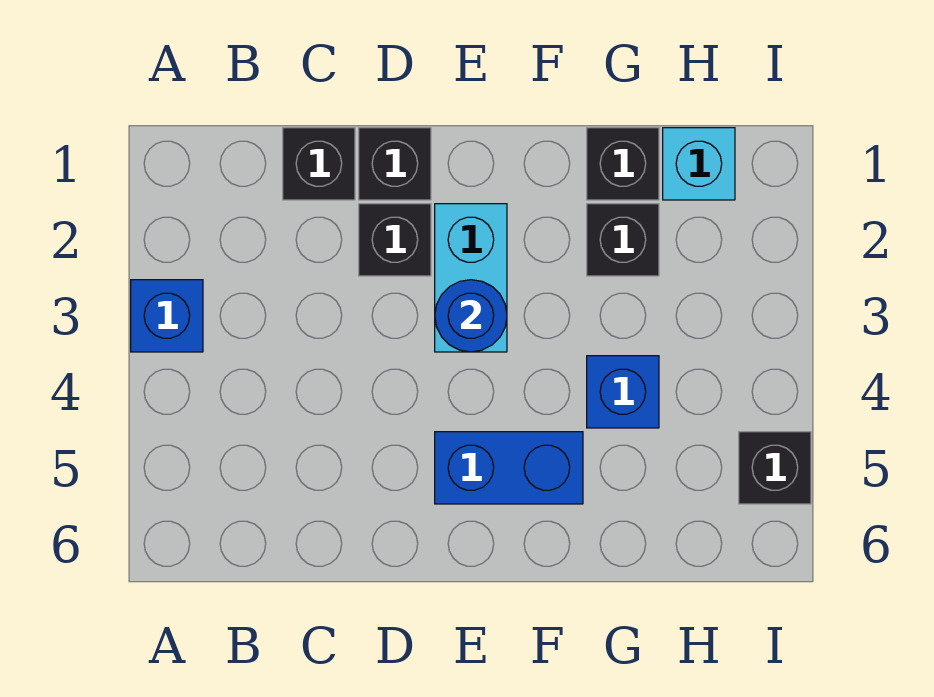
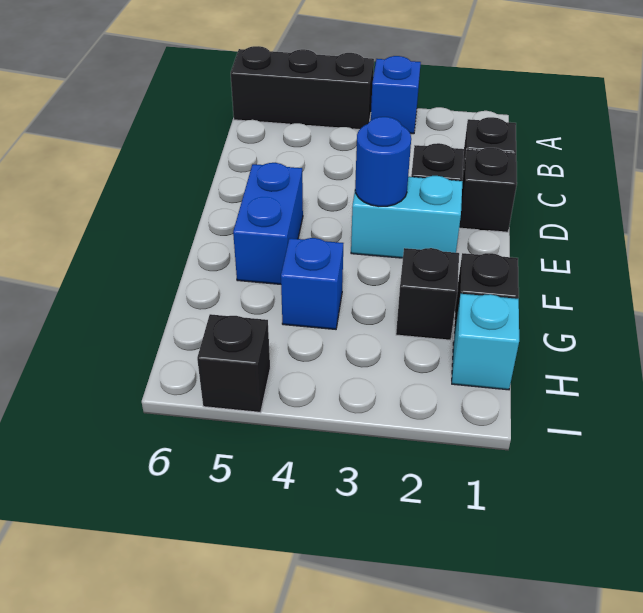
none -> black brick A4:A6 level 1

